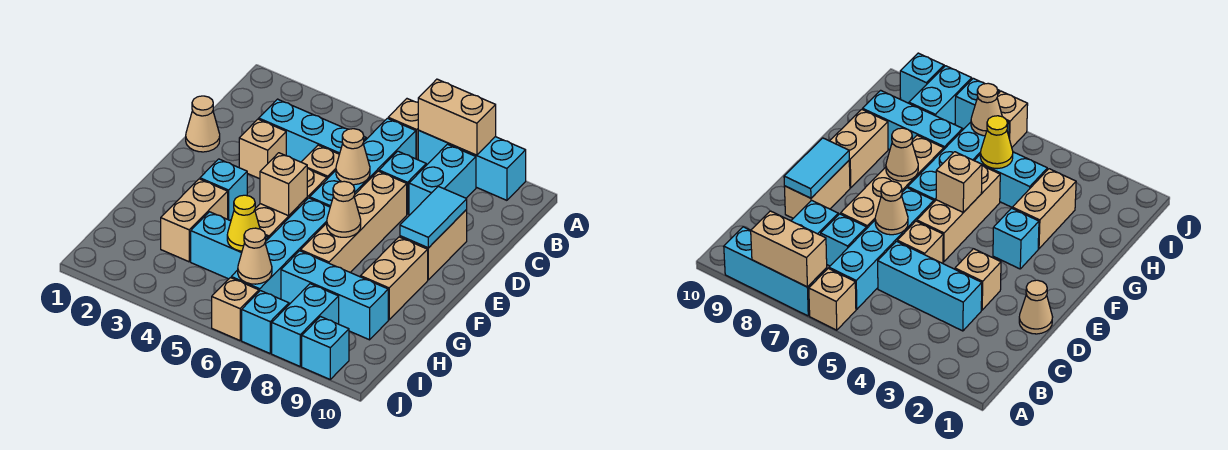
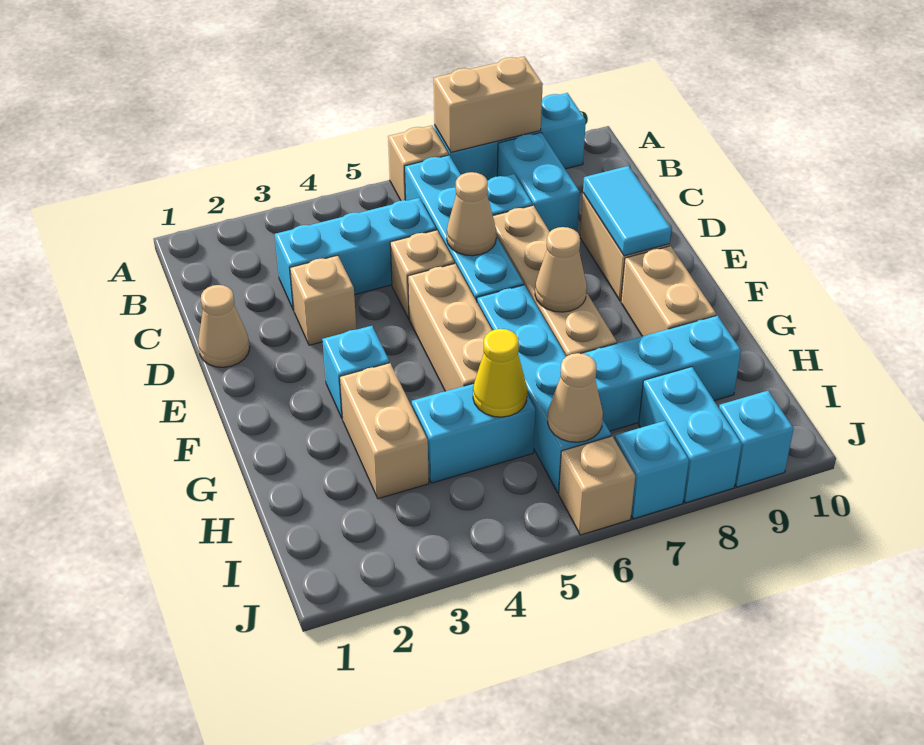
tan brick F5 level 2 -> none

